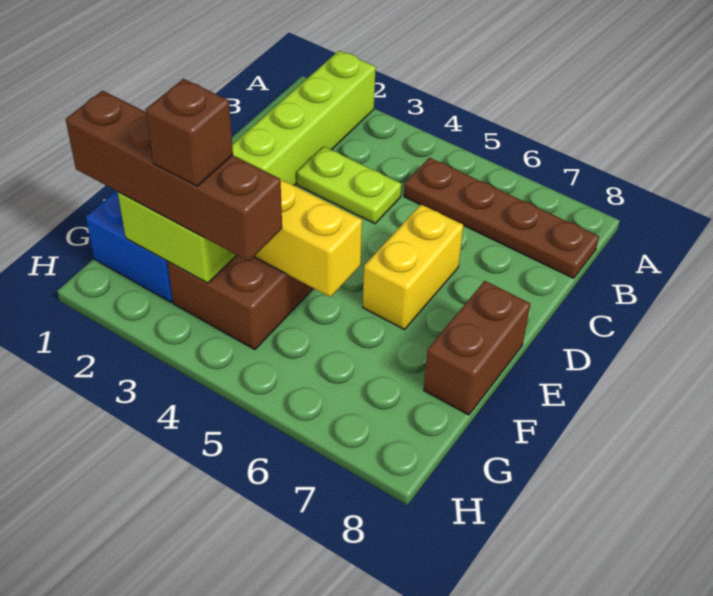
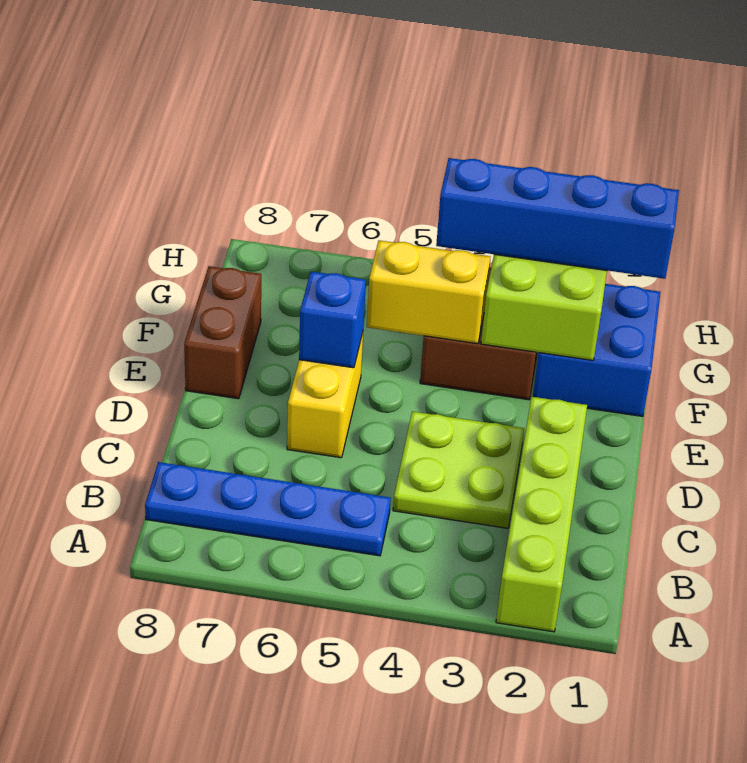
brown plate B5:B8 level 1 -> blue plate B5:B8 level 1
lime plate C3:C4 level 1 -> lime plate C3:D4 level 1
none -> blue brick E6 level 2
brown brick G1:G4 level 3 -> blue brick G1:G4 level 3
brown brick G3 level 4 -> none

